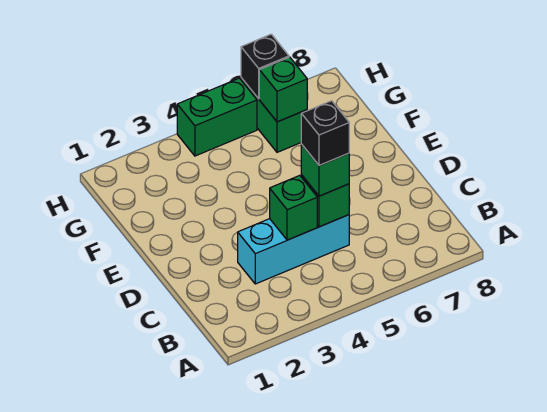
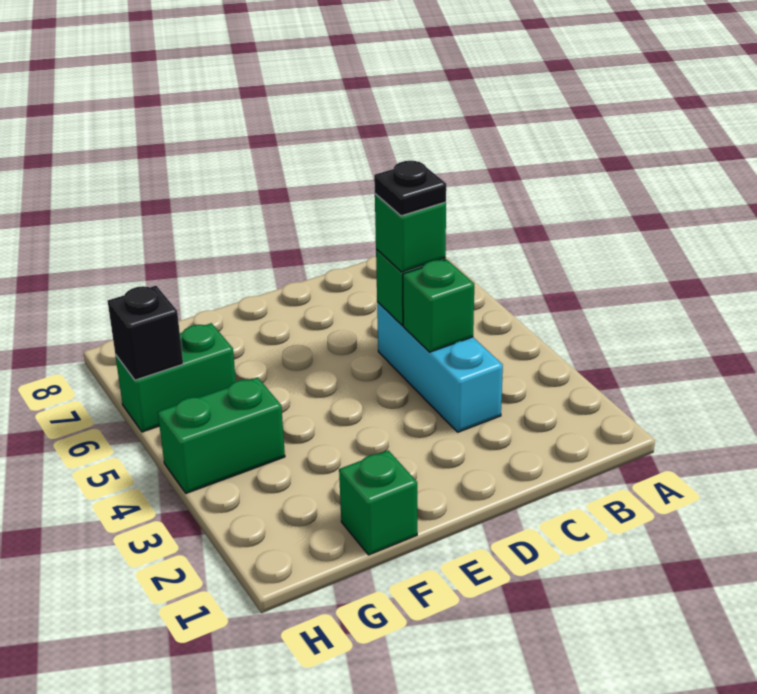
black brick C5 level 4 -> black plate C5 level 4
green brick G6 level 2 -> green brick F1 level 1
green brick H4:H5 level 1 -> green brick G4:H4 level 1

